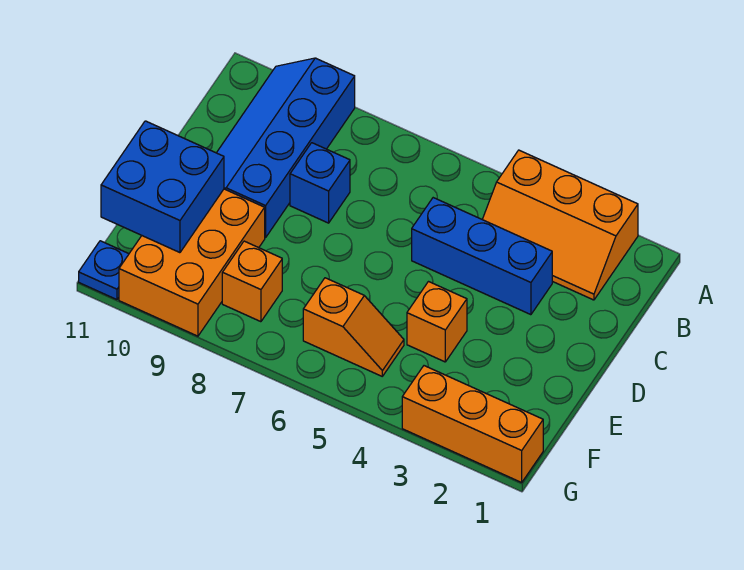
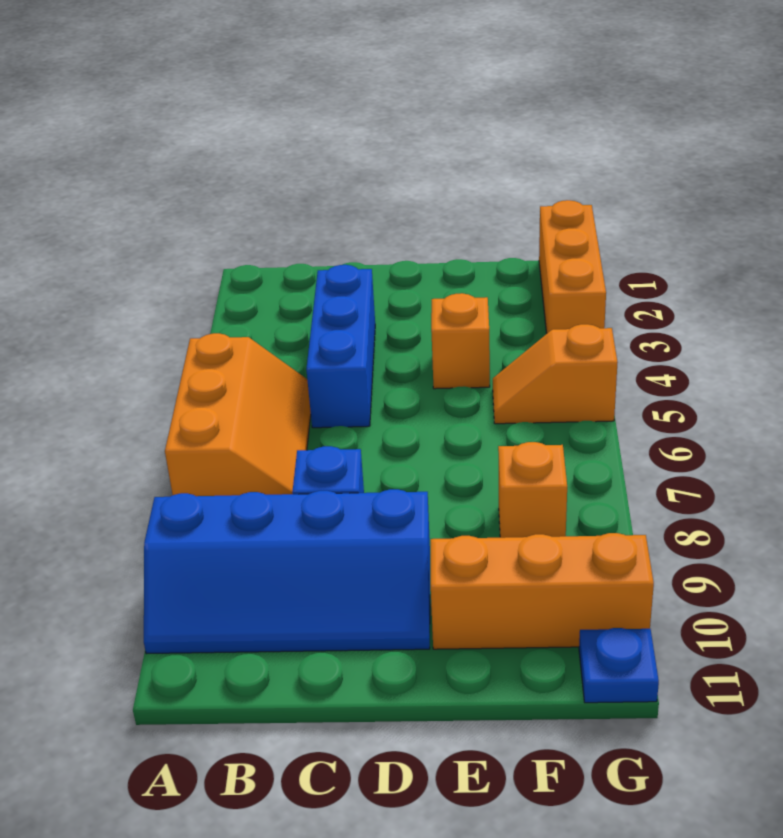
orange slope A2:B4 level 1 top A -> orange slope A5:B7 level 1 top A
orange brick E9:G10 level 1 -> orange brick E10:G10 level 1
blue brick E10:F11 level 2 -> none
orange slope F5:F6 level 1 top 6 -> orange slope F5:G5 level 1 top G

